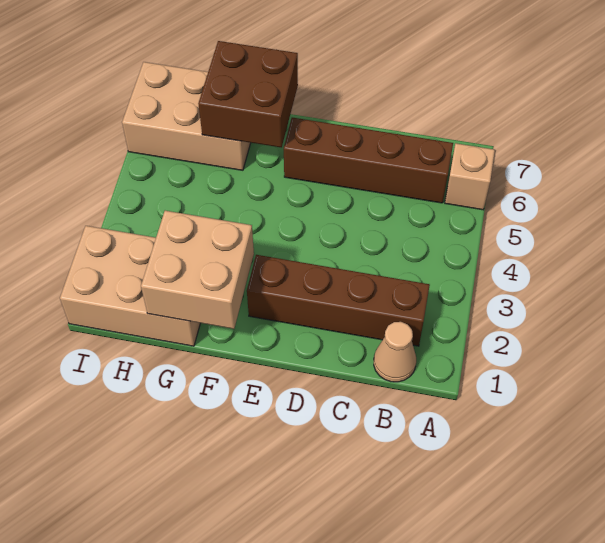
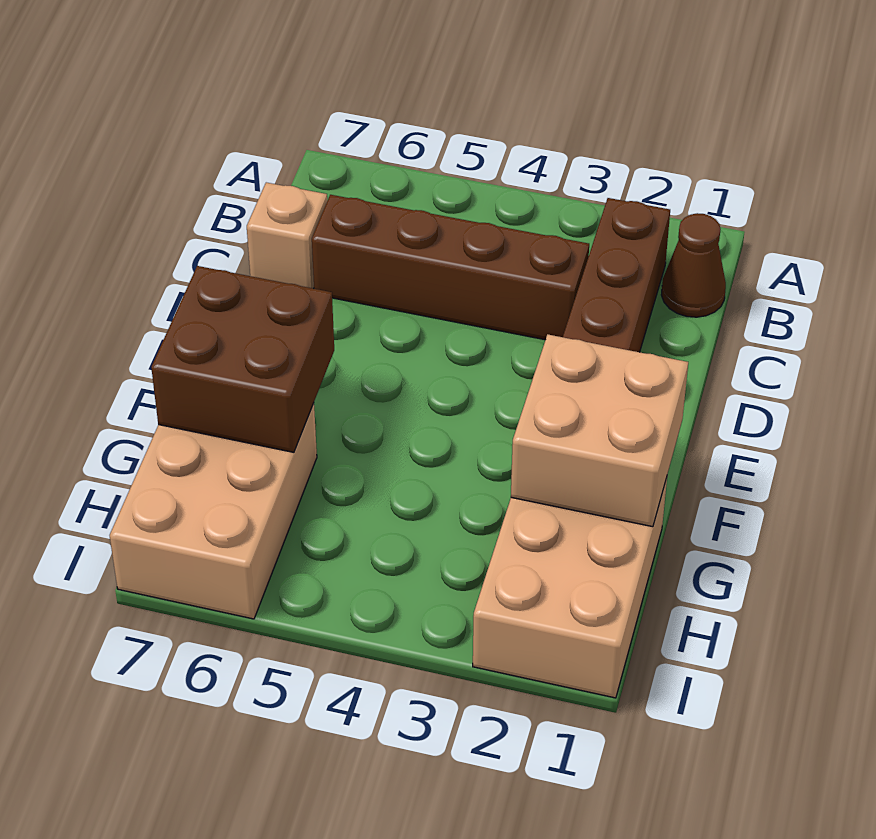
tan brick A6 level 1 -> tan brick C7 level 1
tan cone B1 level 1 -> brown cone B1 level 1
brown brick B6:E6 level 1 -> brown brick C3:C6 level 1

